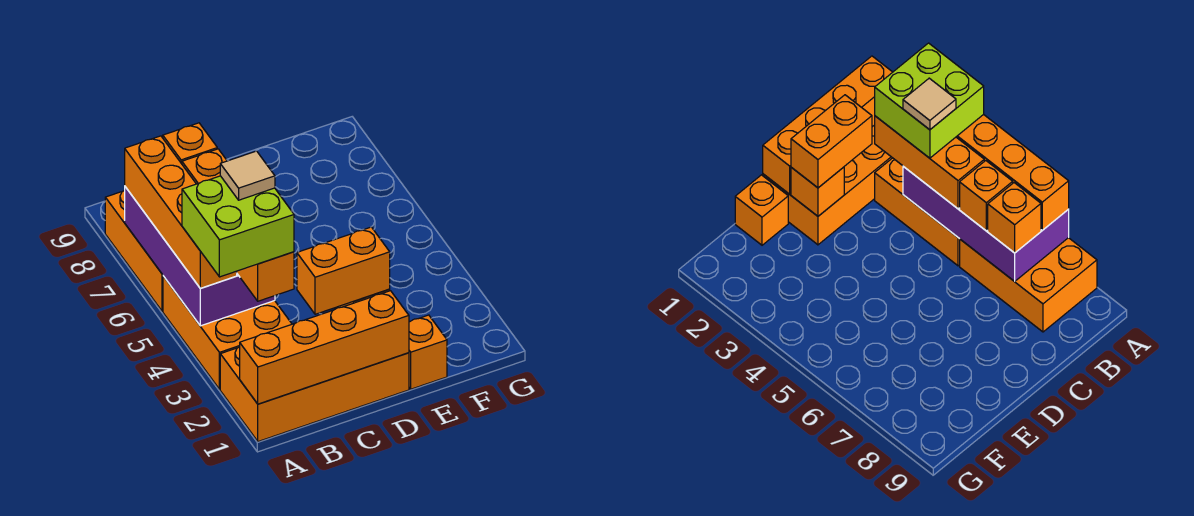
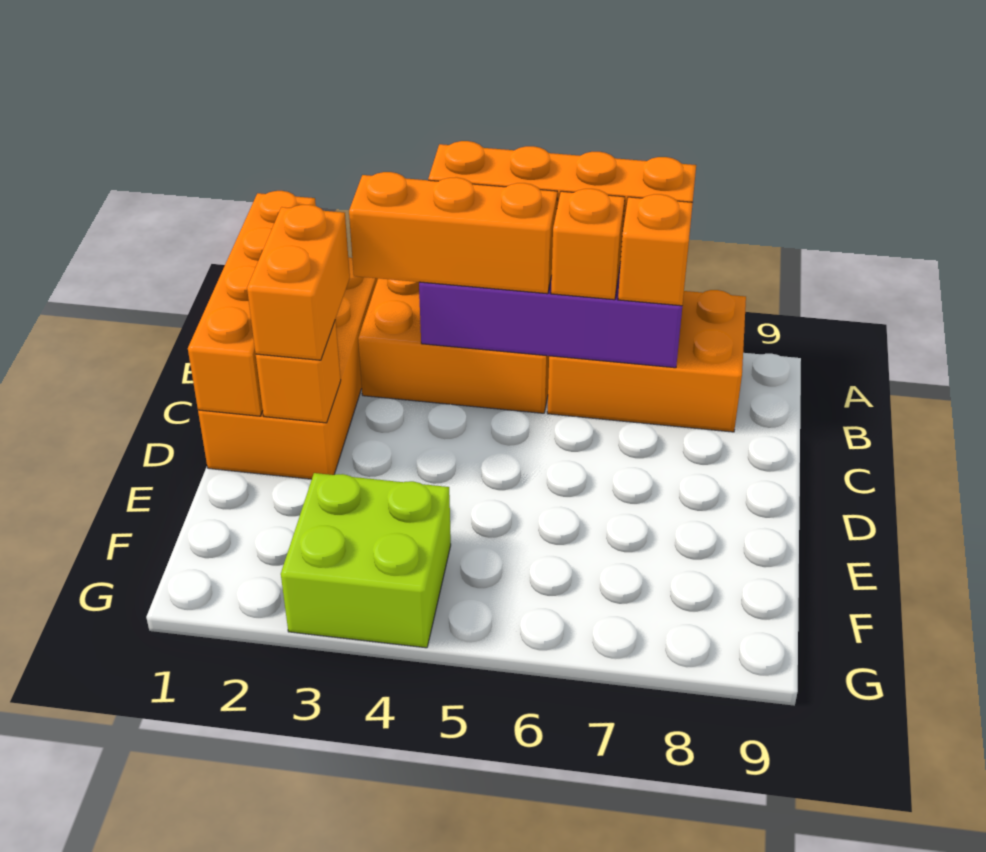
lime brick A3:B4 level 4 -> lime brick F3:G4 level 1
tan tile B4 level 5 -> none
orange brick E1 level 1 -> none

